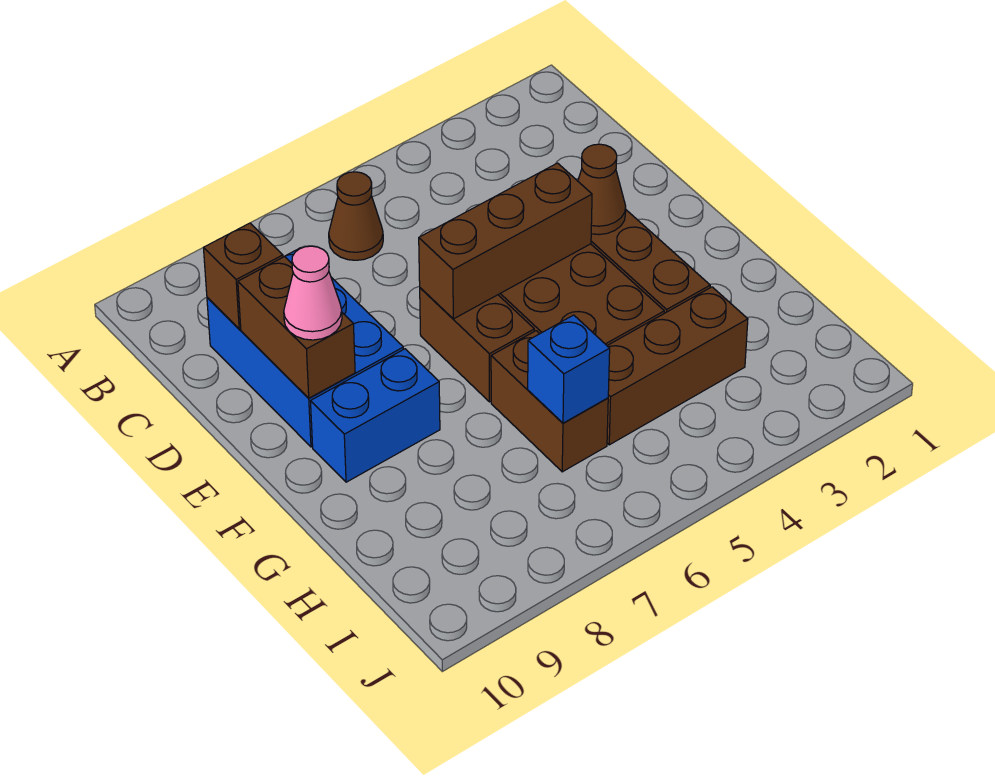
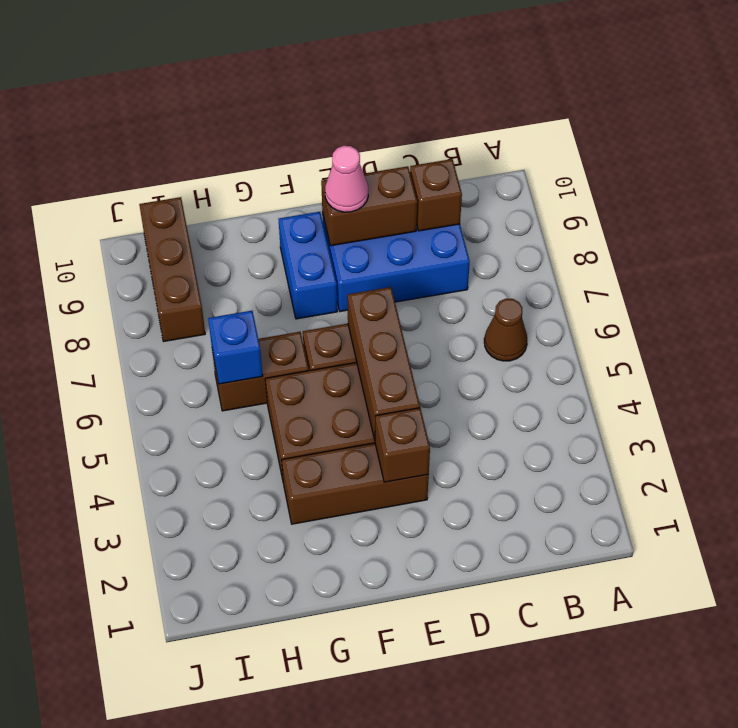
brown cone E3 level 2 -> brown brick E3 level 2
brown brick H3:H5 level 1 -> brown brick I8:I10 level 1

